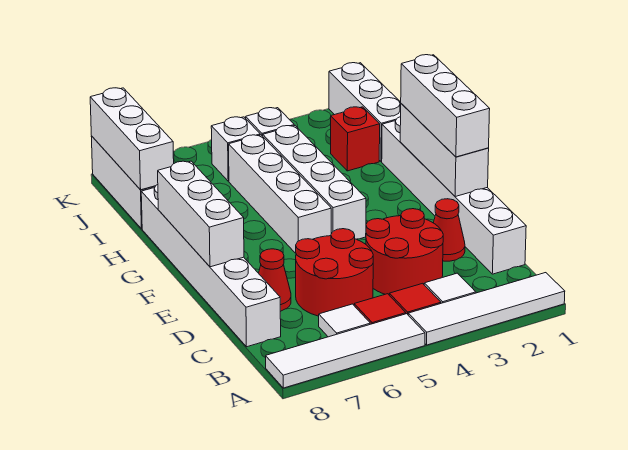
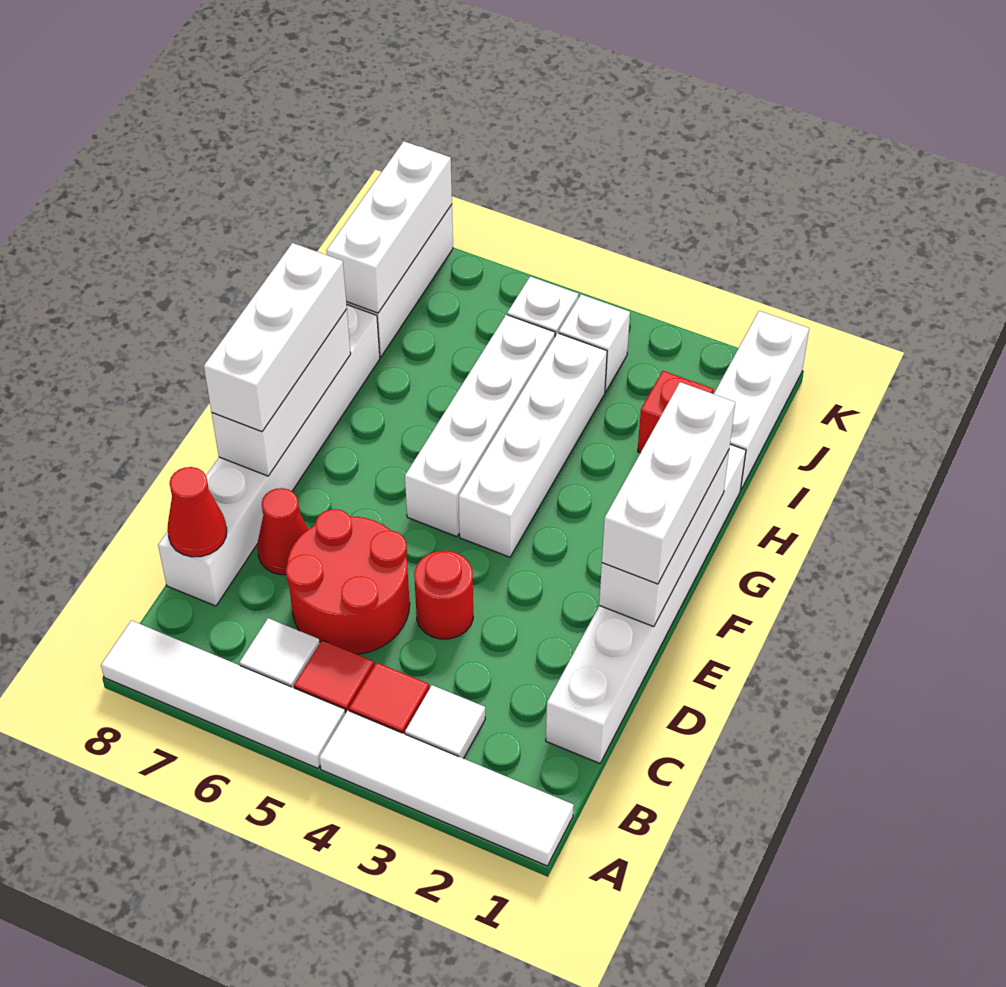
red round brick C3:D4 level 1 -> red round brick D4 level 1
red cone D2 level 1 -> red cone C8 level 2
none -> white brick E8:G8 level 3

